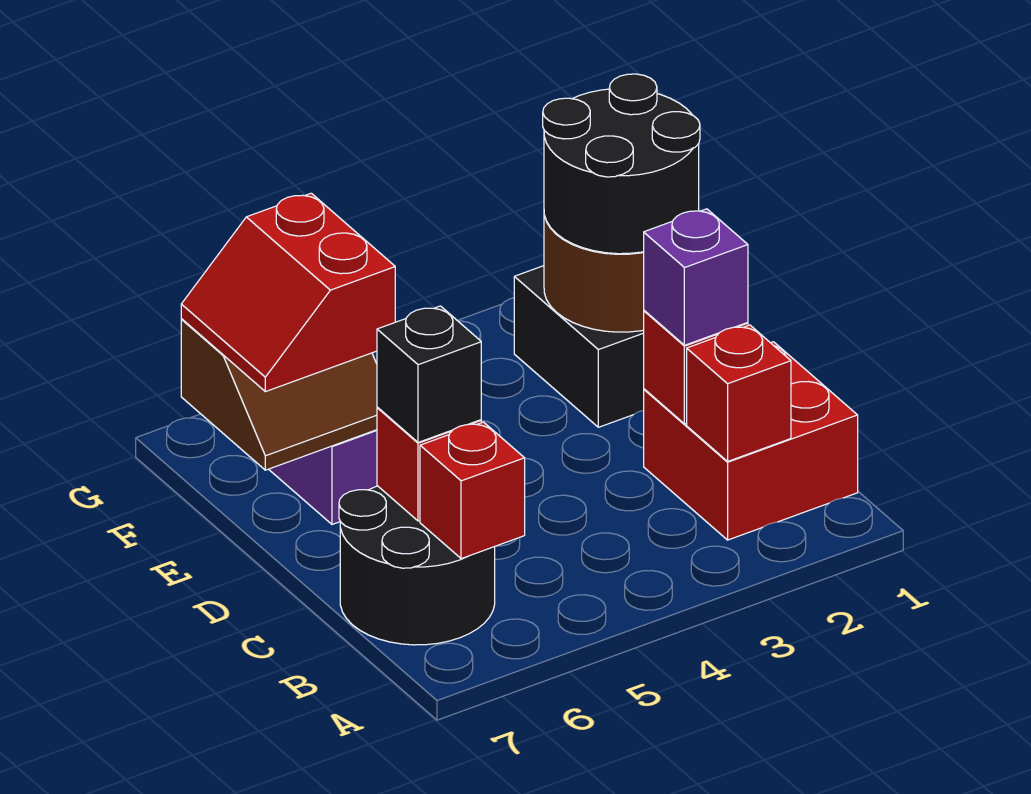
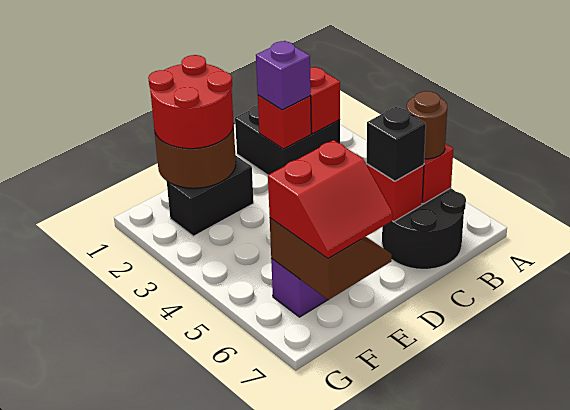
red brick B1:C2 level 1 -> black brick B1:C2 level 1
none -> brown round brick B6 level 3
black round brick E1:F2 level 3 -> red round brick E1:F2 level 3

